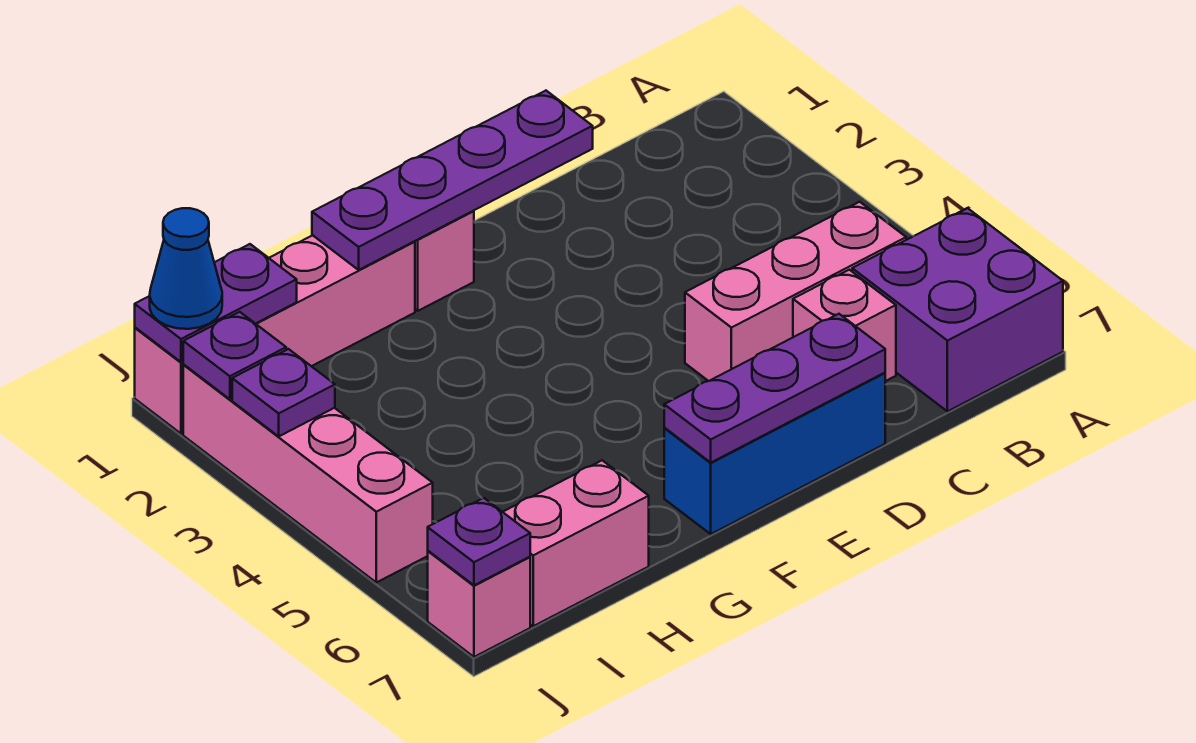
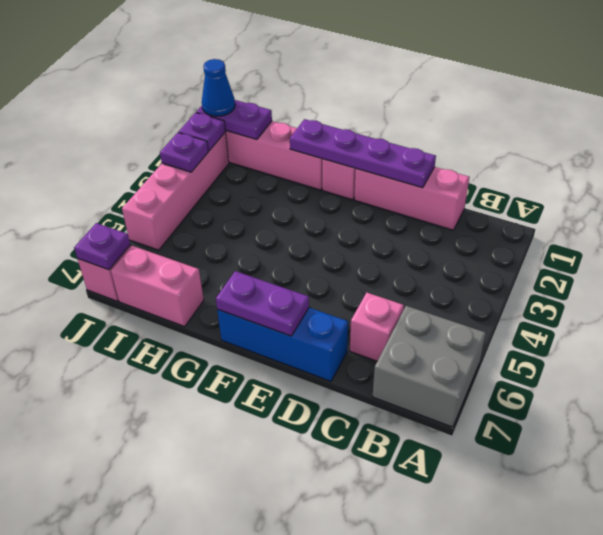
purple brick A6:B7 level 1 -> grey brick A6:B7 level 1
pink brick B5:D5 level 1 -> pink brick C1:E1 level 1
purple plate D7:F7 level 2 -> purple plate E7:F7 level 2

